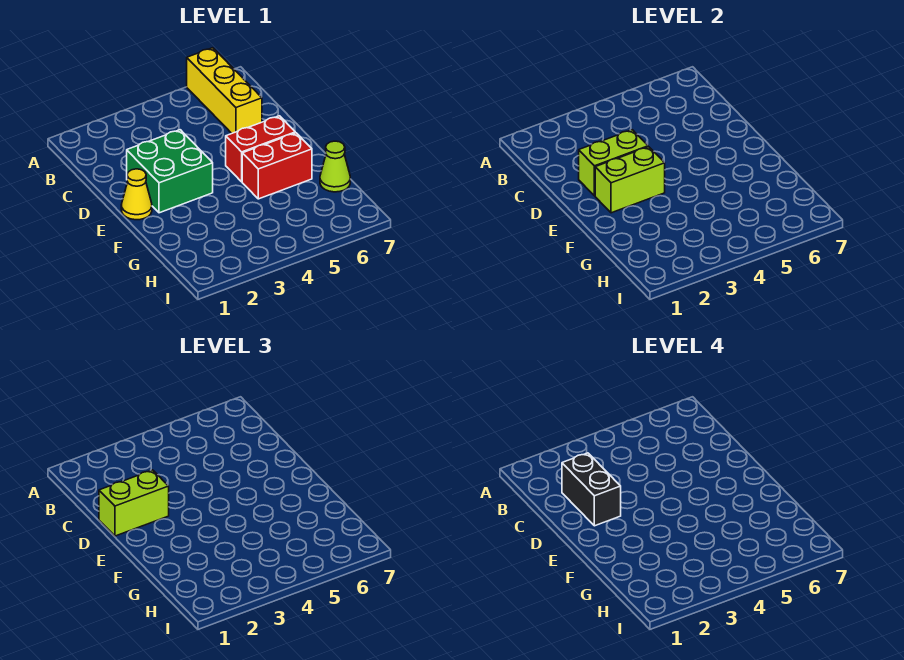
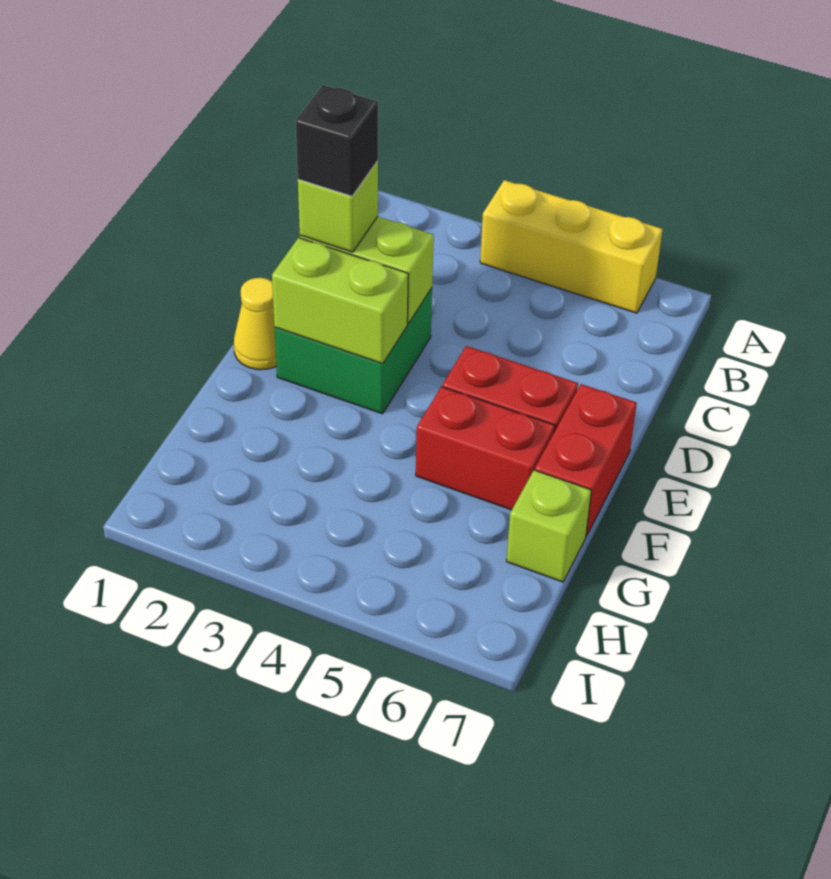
yellow brick A6:C6 level 1 -> yellow brick A4:A6 level 1
black brick C2:D2 level 4 -> black brick D2 level 4
lime brick D1:D2 level 3 -> lime brick D2 level 3
none -> red brick E7:F7 level 1
lime cone G7 level 1 -> lime brick G7 level 1

